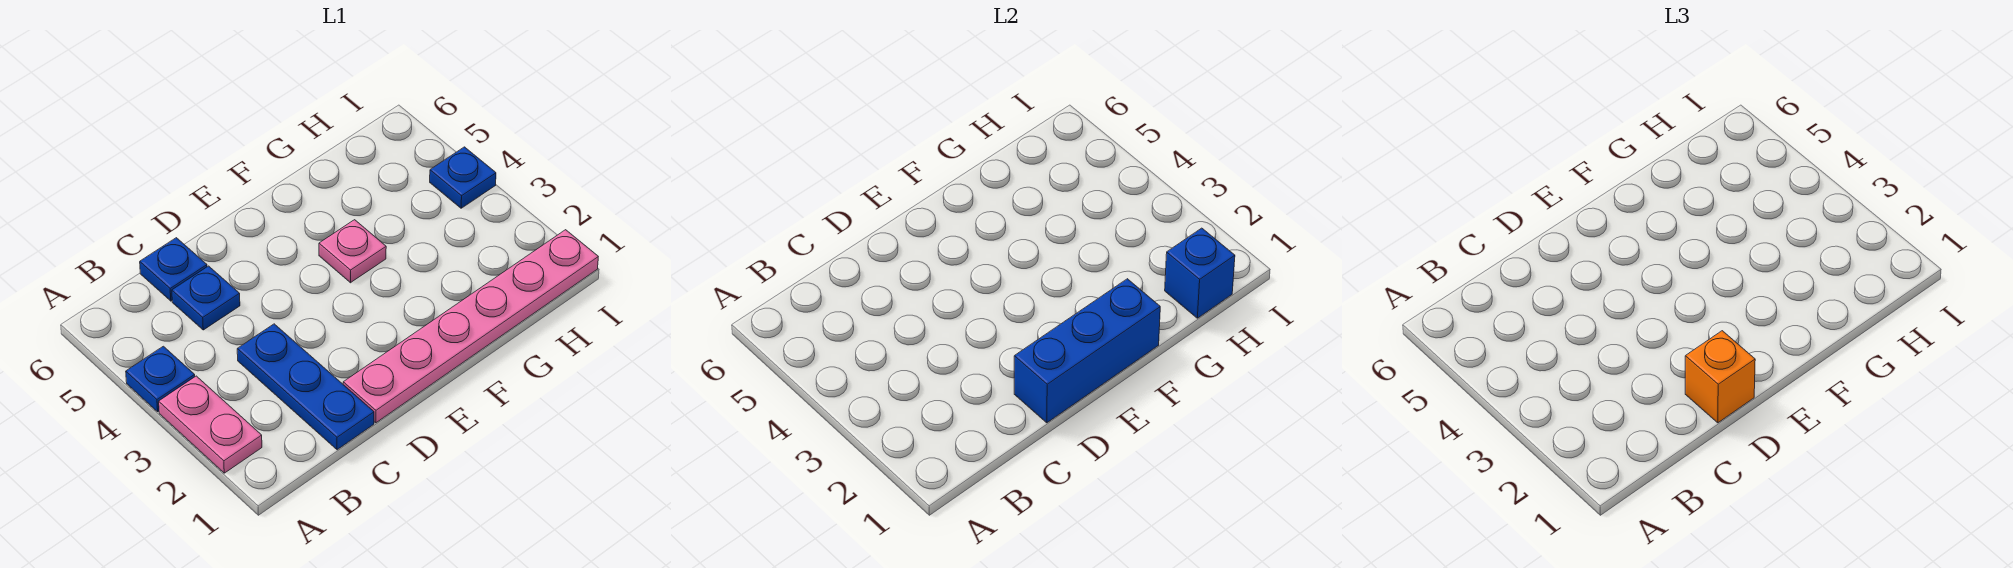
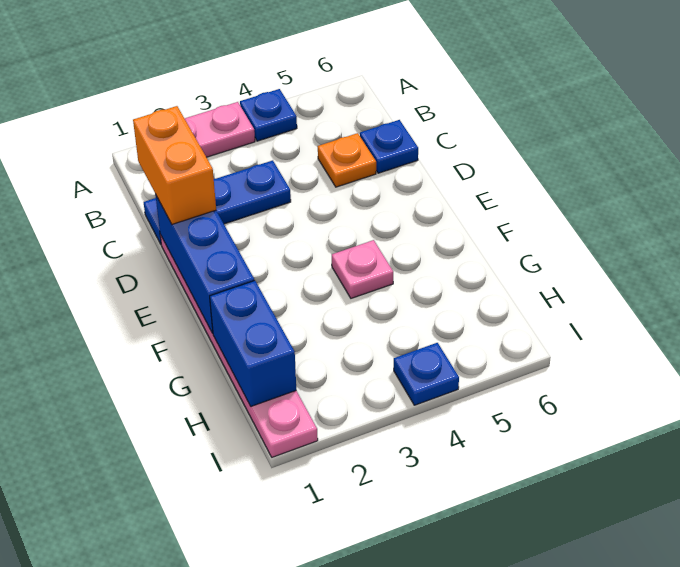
blue plate C5 level 1 -> orange plate C5 level 1
orange brick D1 level 3 -> orange brick C1:D1 level 3
blue brick H1 level 2 -> blue brick G1:H1 level 2

